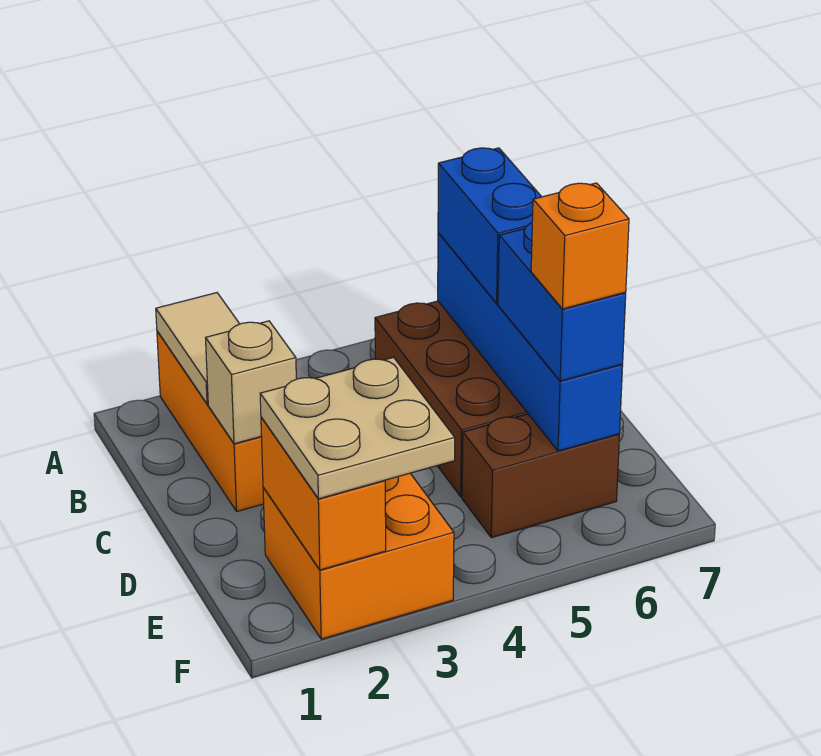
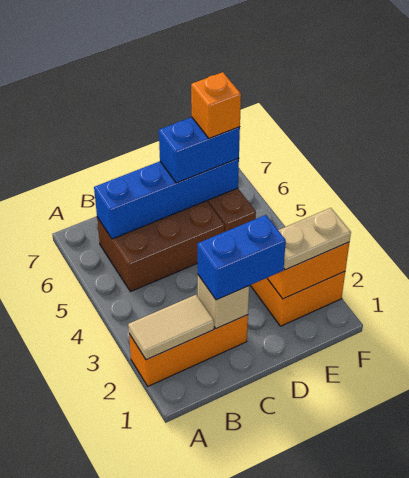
blue brick B6:C6 level 3 -> blue brick C2:D2 level 3
tan plate E2:F3 level 3 -> tan plate E2:F2 level 3

